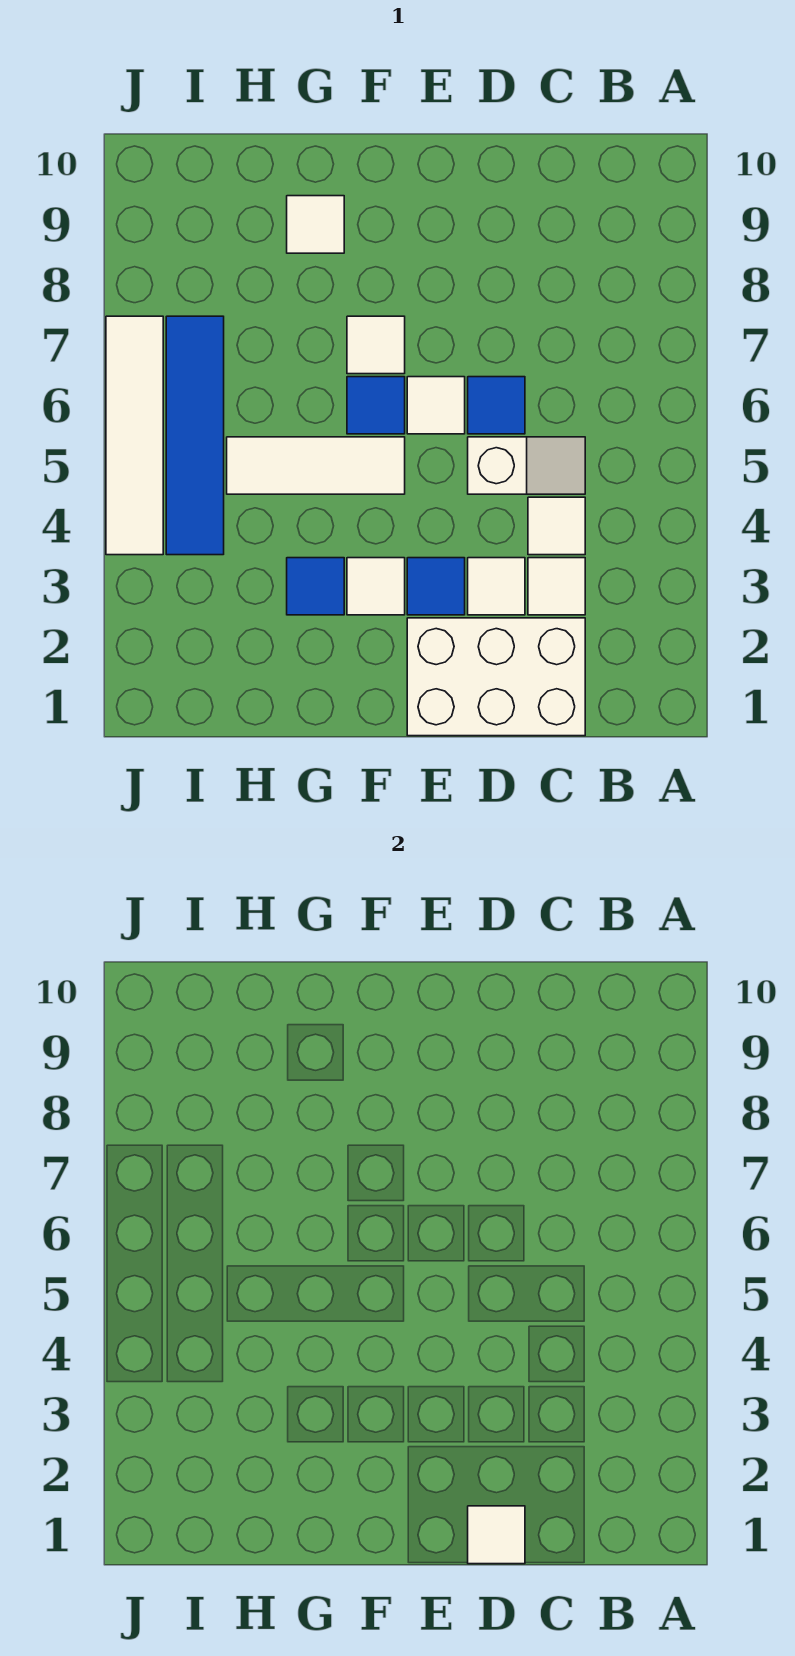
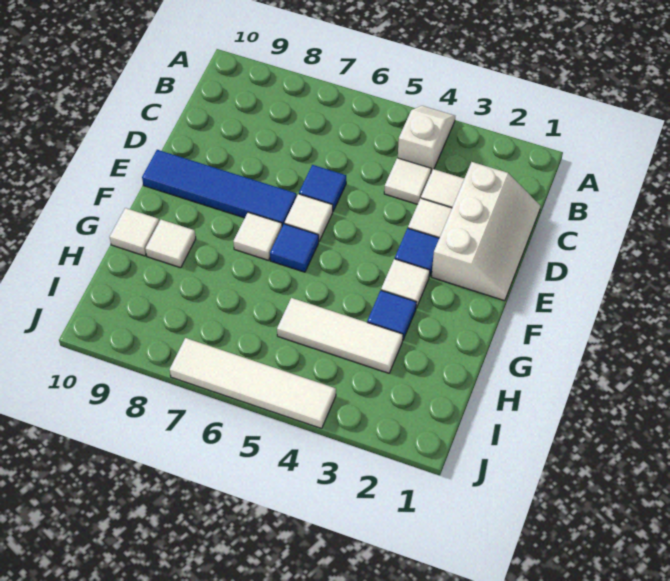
white brick C1:E2 level 1 -> white slope C1:E2 level 1 top 2
white slope C5:D5 level 1 top D -> white slope A4:B4 level 1 top B
white tile D1 level 2 -> white tile G10 level 1
white tile F5:H5 level 1 -> white tile H3:H5 level 1
blue tile I4:I7 level 1 -> blue tile E7:E10 level 1

